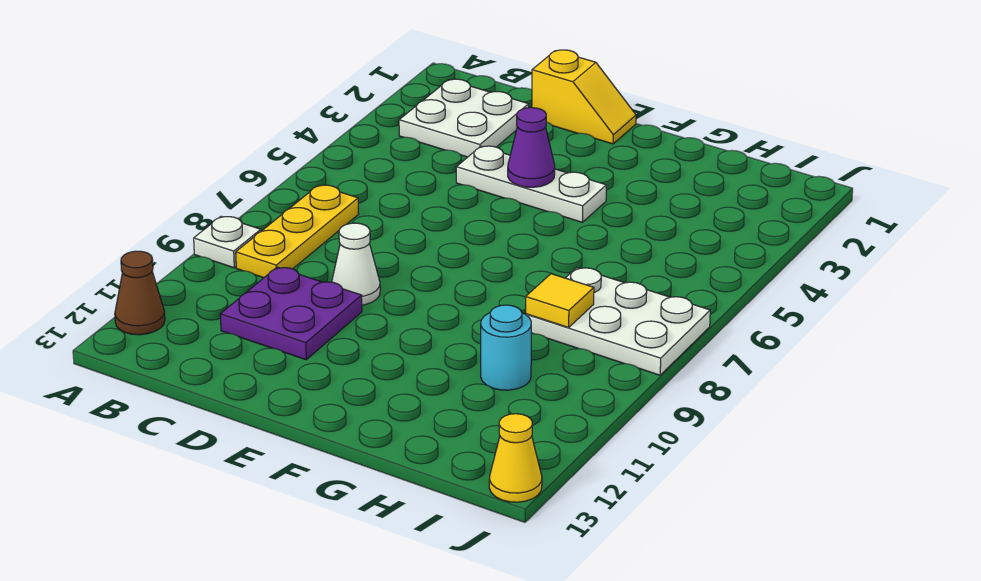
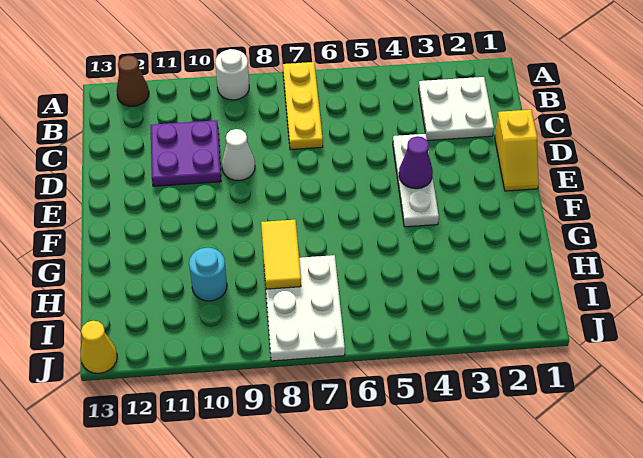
white plate A9 level 1 -> white round brick A9 level 1
yellow plate B7:B9 level 1 -> yellow plate A7:C7 level 1
yellow tile H8 level 2 -> yellow tile G8:H8 level 2

